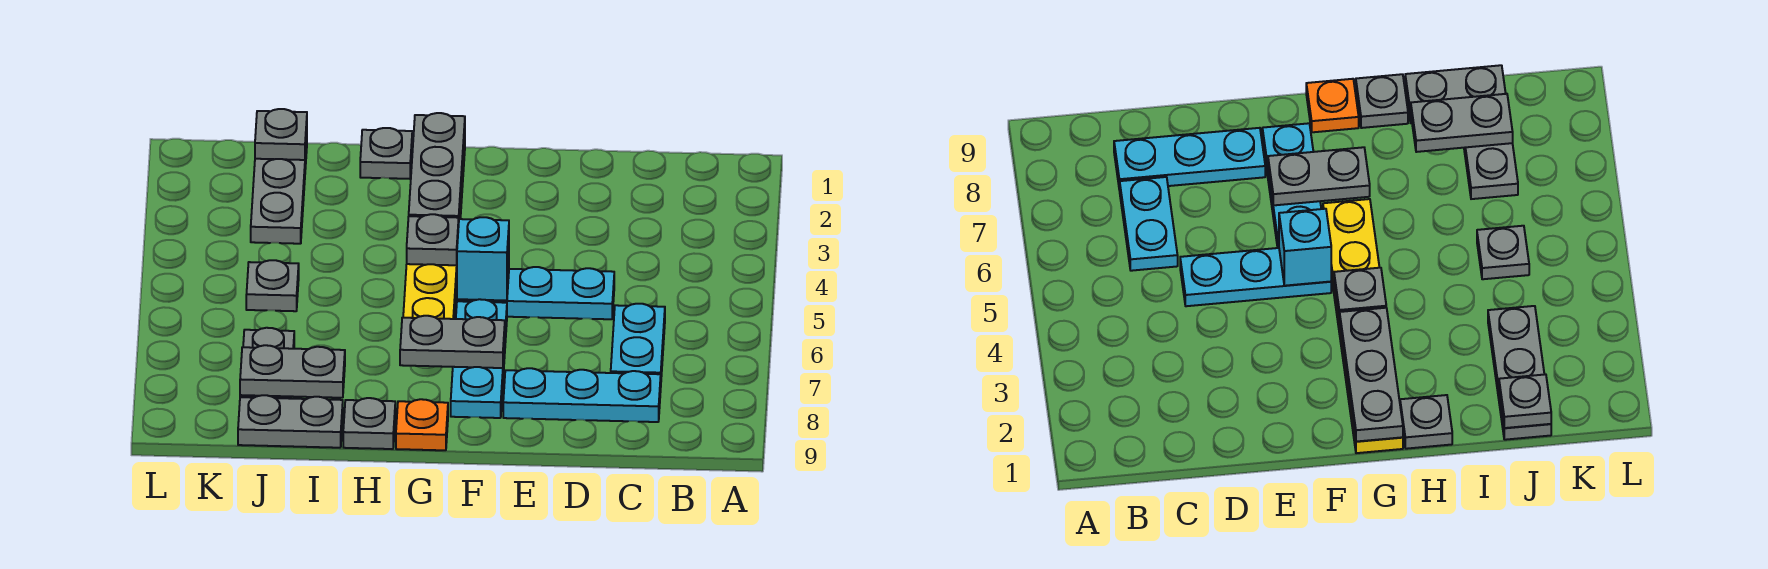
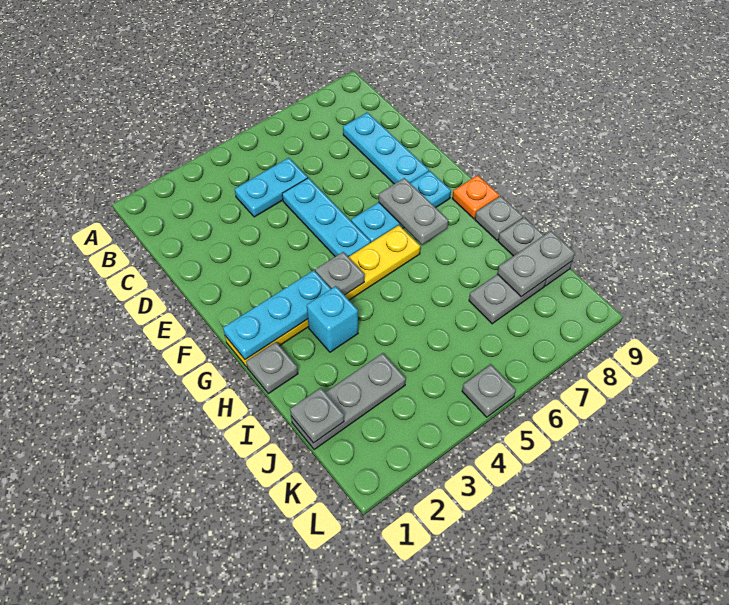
cyan plate C6:C7 level 1 -> cyan plate C4:C5 level 1
cyan brick F5 level 2 -> cyan brick H3 level 1
grey plate G1:G3 level 2 -> cyan plate G1:G3 level 2
grey plate I8:J8 level 2 -> grey plate J8:J9 level 2
grey plate J5 level 1 -> grey plate L5 level 1

